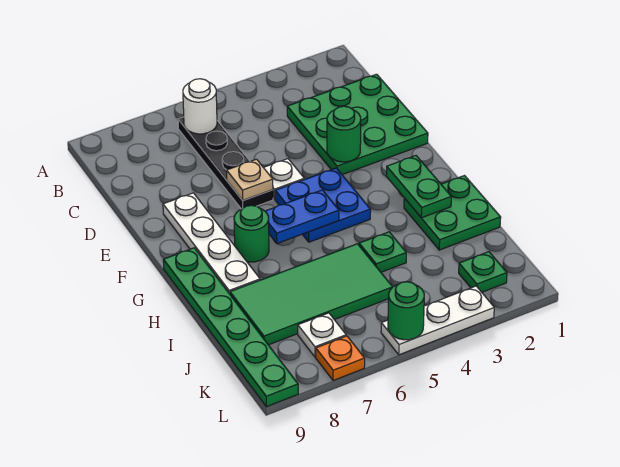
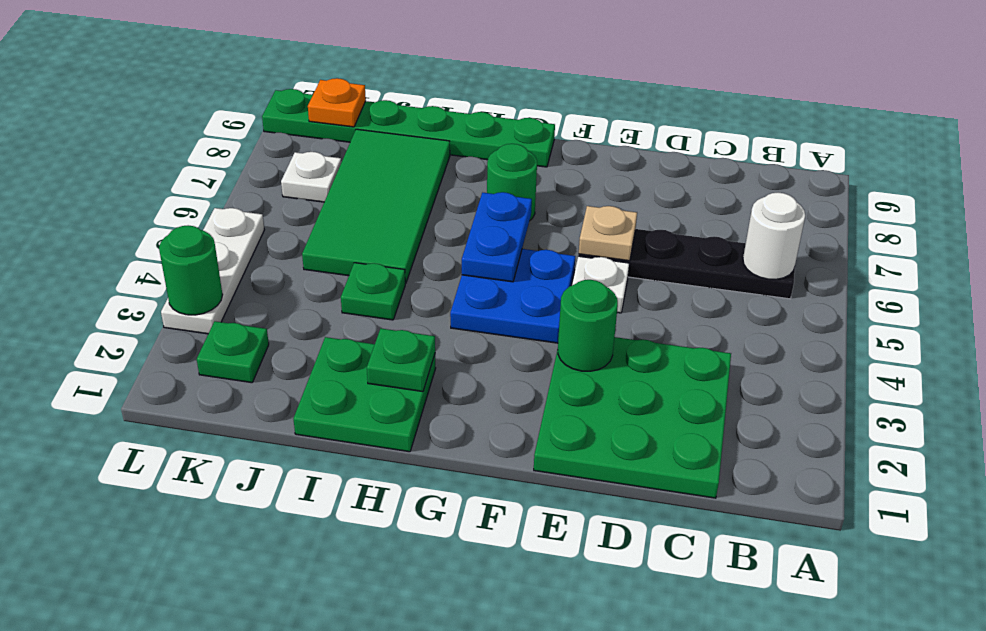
white plate E8:H8 level 1 -> none
green plate G2:H2 level 2 -> green plate H2 level 2
green round brick L5 level 2 -> green round brick L3 level 2
orange plate L7 level 1 -> orange plate K9 level 2

